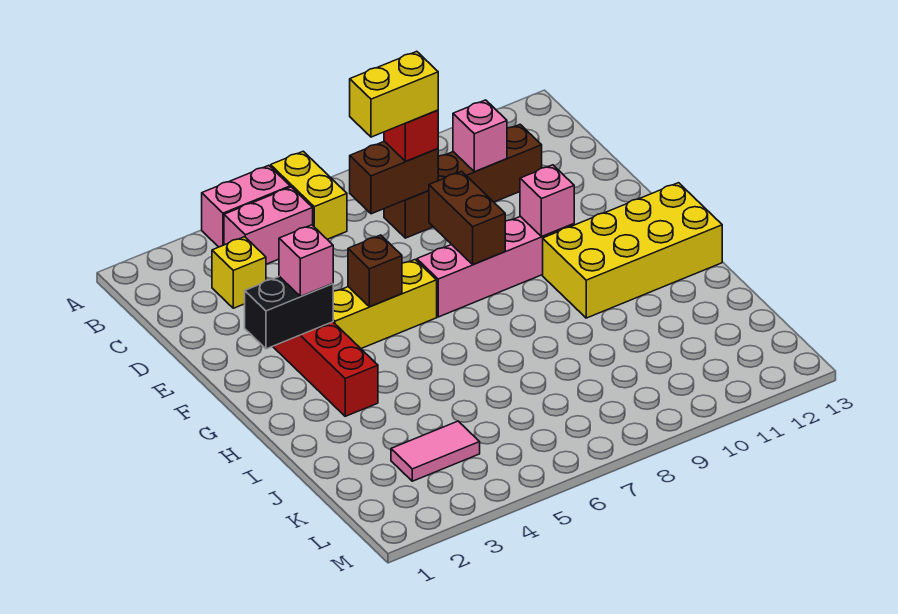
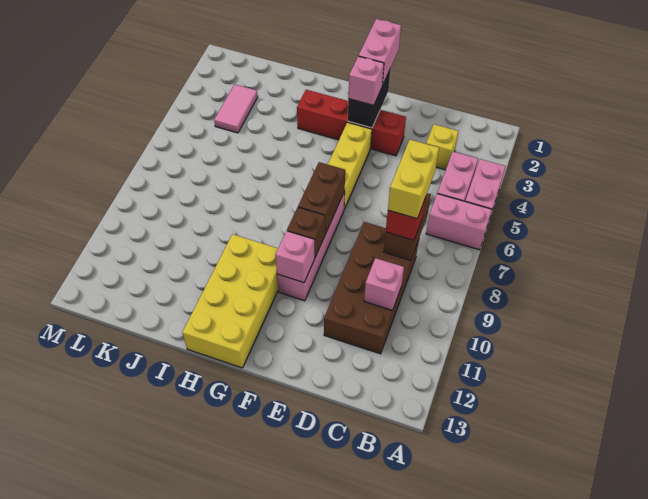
yellow brick A6:B6 level 1 -> pink brick A6:B6 level 1
brown brick C8:C11 level 1 -> brown brick C8:D11 level 1
brown brick E8:F8 level 2 -> brown brick F7:F8 level 2
none -> pink brick F1:F2 level 3
brown brick F5 level 2 -> brown brick F9 level 2

